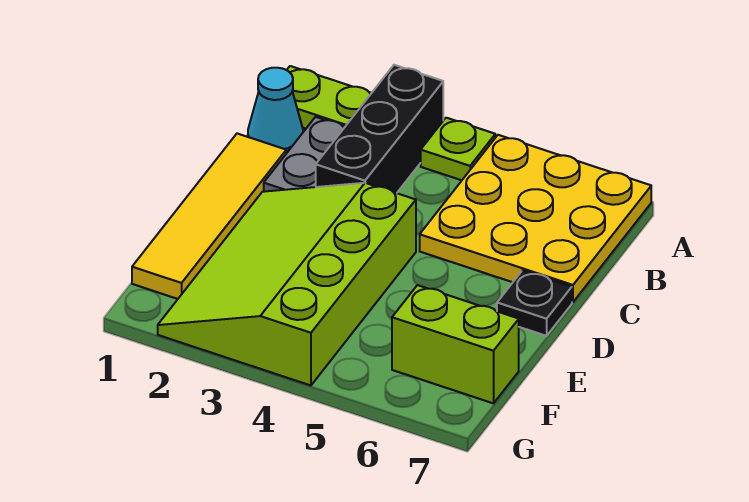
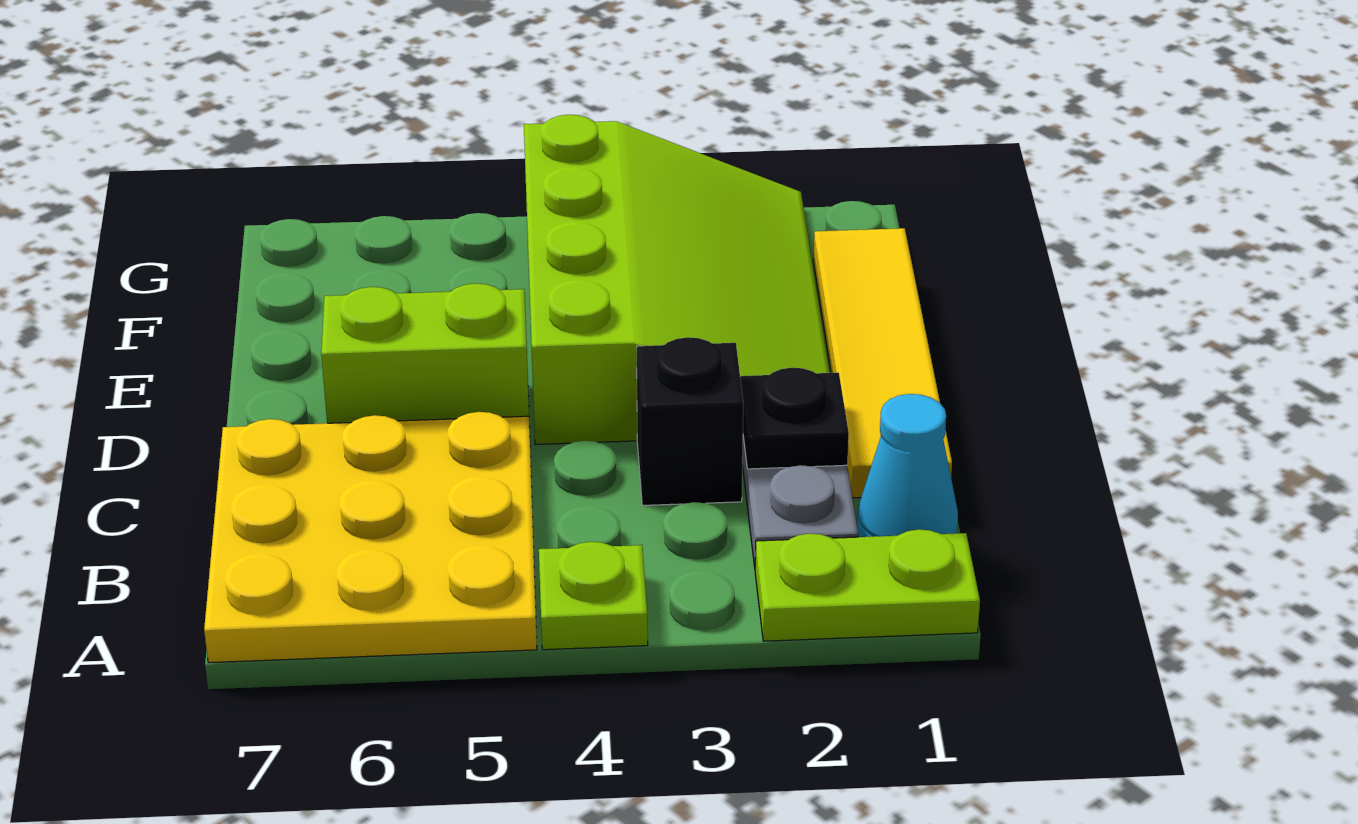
black brick A3:C3 level 1 -> black brick C3 level 1
black plate D7 level 1 -> black plate C2 level 2
lime brick F6:F7 level 1 -> lime brick D5:D6 level 1

